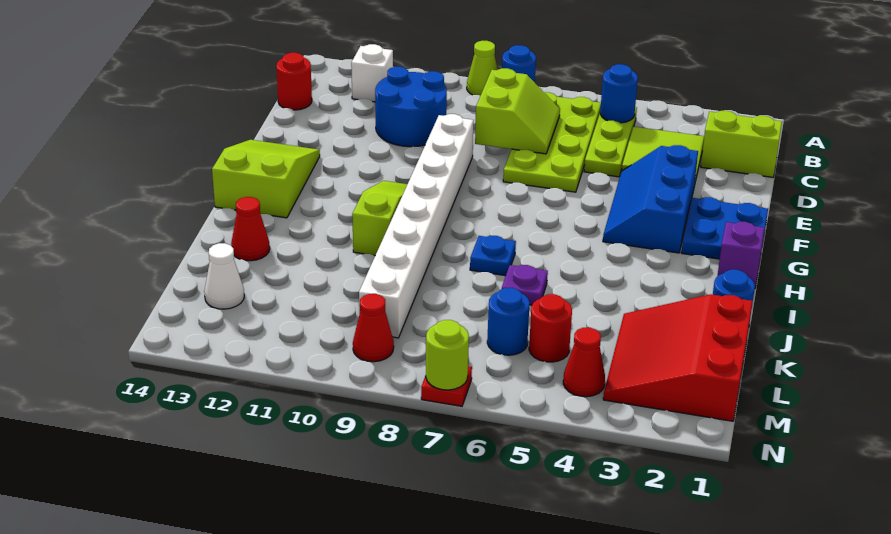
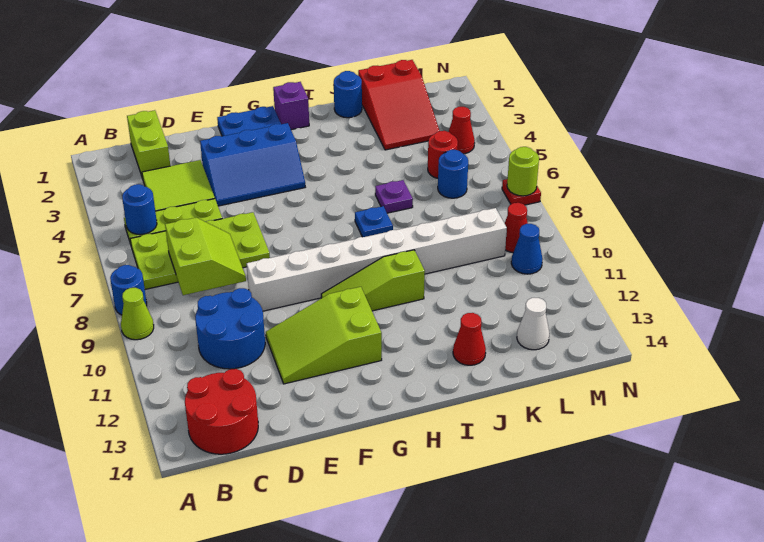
white brick B12 level 1 -> none
lime slope C7:D8 level 2 top 8 -> lime slope C7:D8 level 2 top C
red round brick C14 level 1 -> red round brick B13:C14 level 1
lime slope F13:H14 level 1 top H -> lime slope E11:G12 level 1 top G
red slope K1:M3 level 1 top 1 -> red slope K1:L3 level 1 top 1
none -> blue cone M10 level 1

